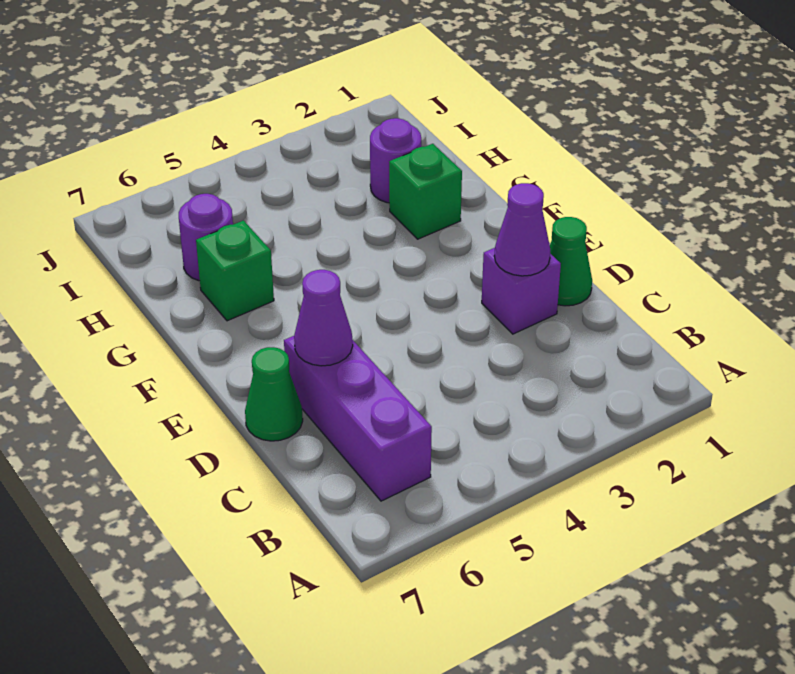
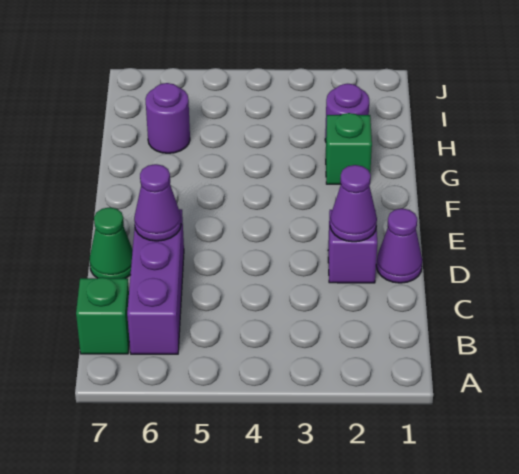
green cone D1 level 1 -> purple cone D1 level 1
green brick G6 level 1 -> green brick B7 level 1

